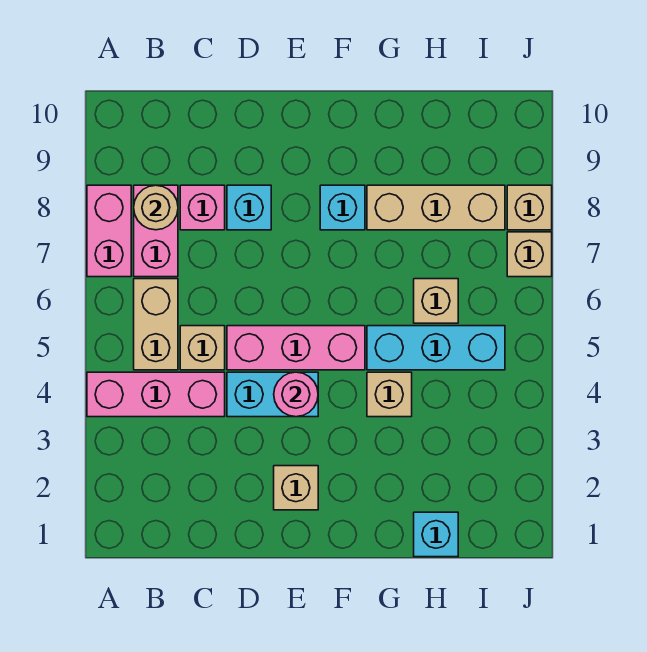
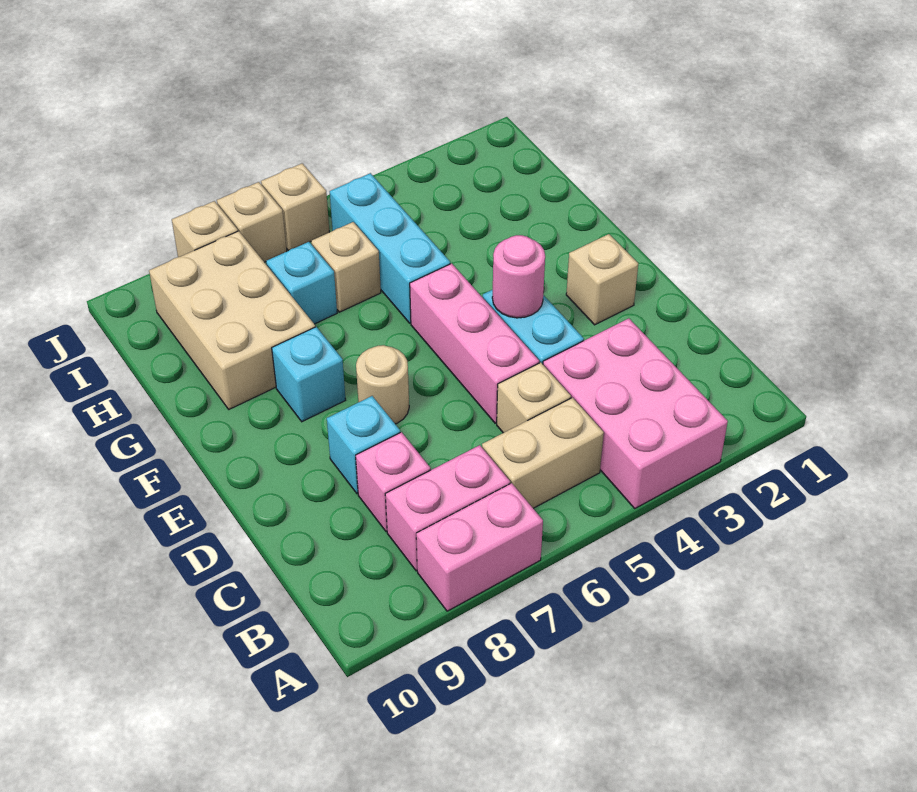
pink brick A4:C4 level 1 -> pink brick A3:C4 level 1
tan round brick B8 level 2 -> tan round brick E7 level 1
tan brick G4 level 1 -> tan brick J6 level 1
tan brick G8:I8 level 1 -> tan brick G8:I9 level 1
cyan brick H1 level 1 -> cyan brick H7 level 1

